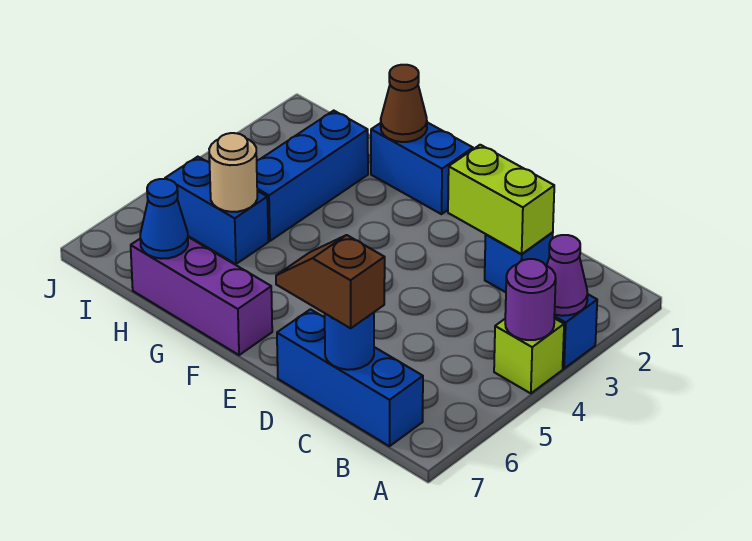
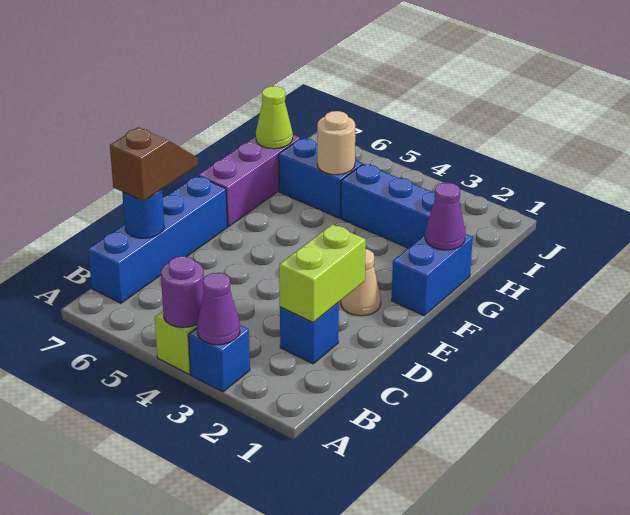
blue brick B7:D7 level 1 -> blue brick B7:E7 level 1
none -> tan cone E2 level 1
brown cone G1 level 2 -> purple cone G1 level 2
blue brick H5:I5 level 1 -> blue brick H5:H6 level 1
blue cone H7 level 2 -> lime cone H7 level 2

